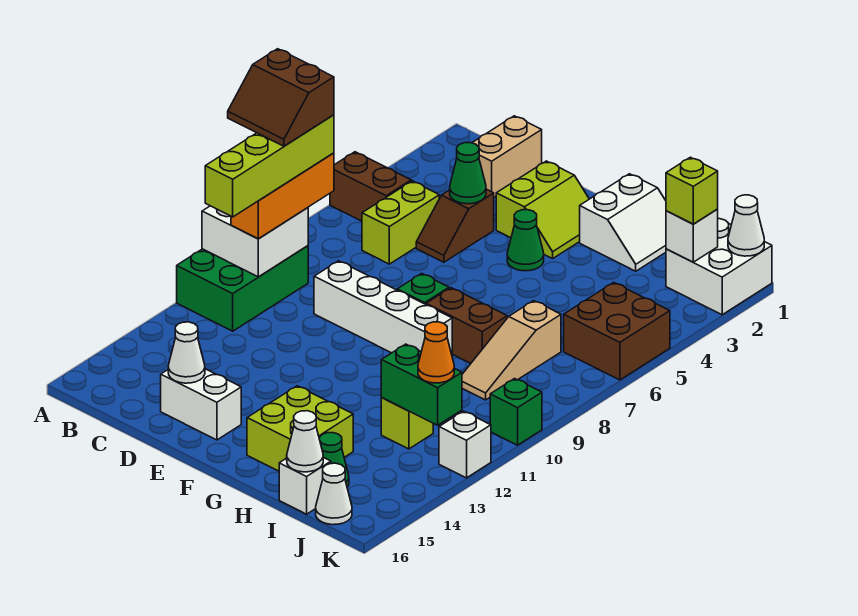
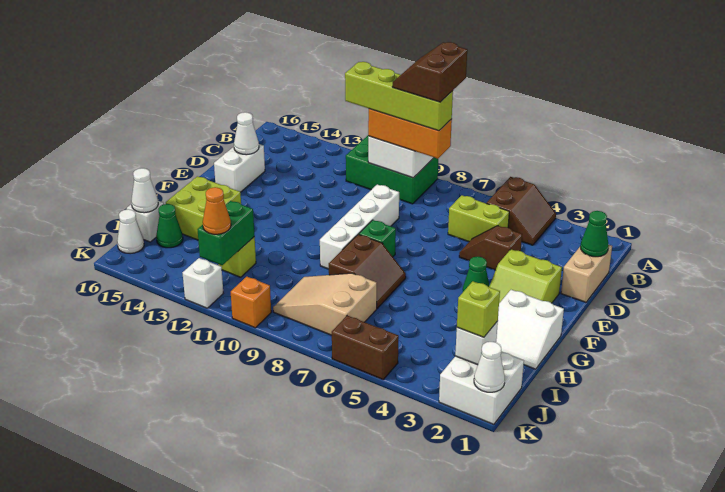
tan brick C1:C2 level 1 -> tan brick C1:D1 level 1
green cone D4 level 2 -> green cone C1 level 2
tan slope I7:I9 level 1 top 7 -> tan slope I7:J9 level 1 top 7
brown brick J5:K6 level 1 -> brown brick K5:K6 level 1
green brick K10 level 1 -> orange brick K10 level 1

